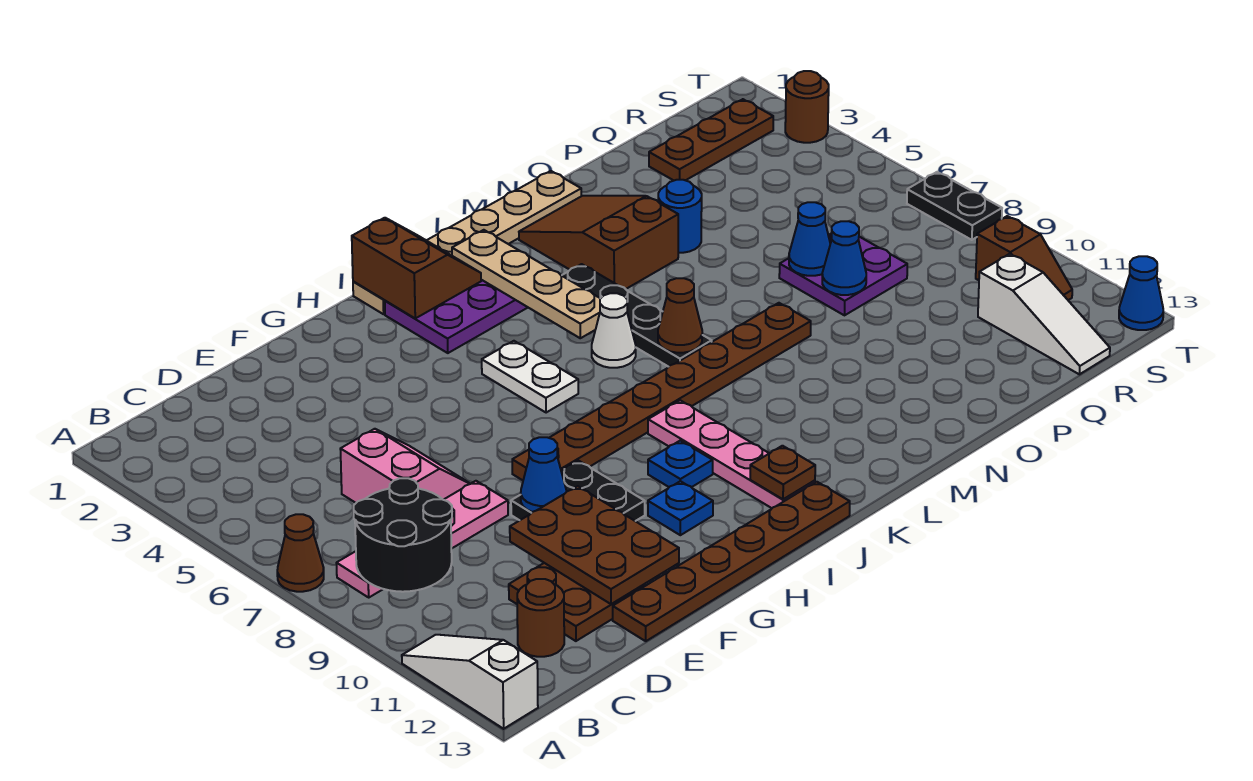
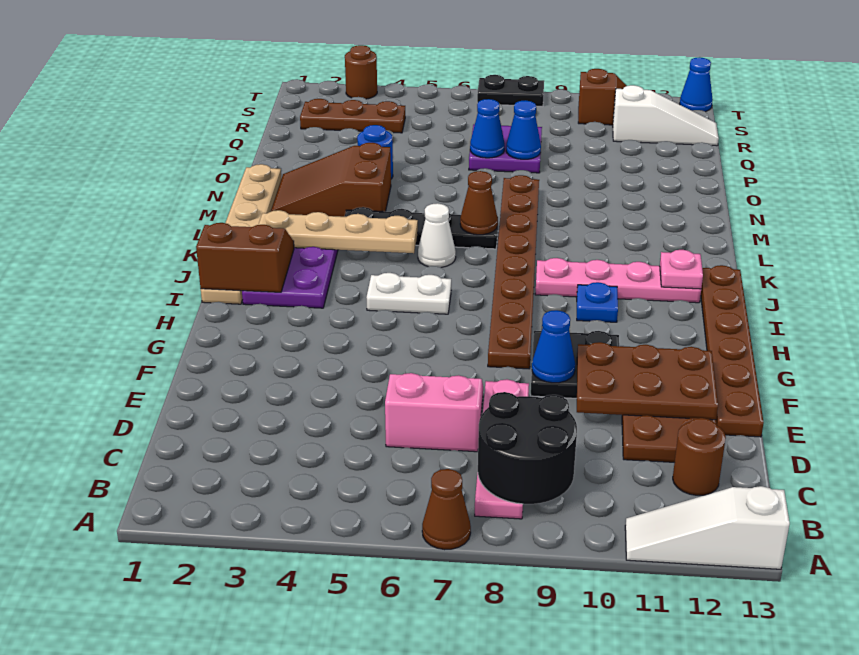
blue plate H11 level 1 -> none
brown plate J12 level 2 -> pink plate J12 level 2
brown plate Q2:S2 level 1 -> brown plate R2:R4 level 1

